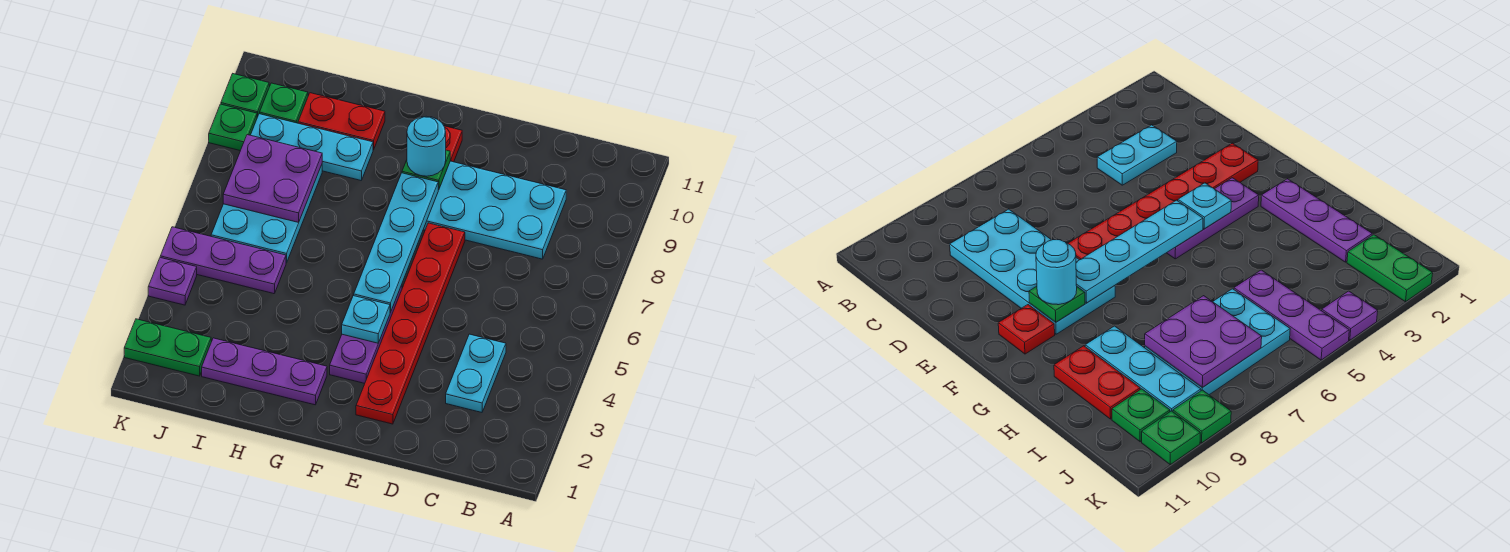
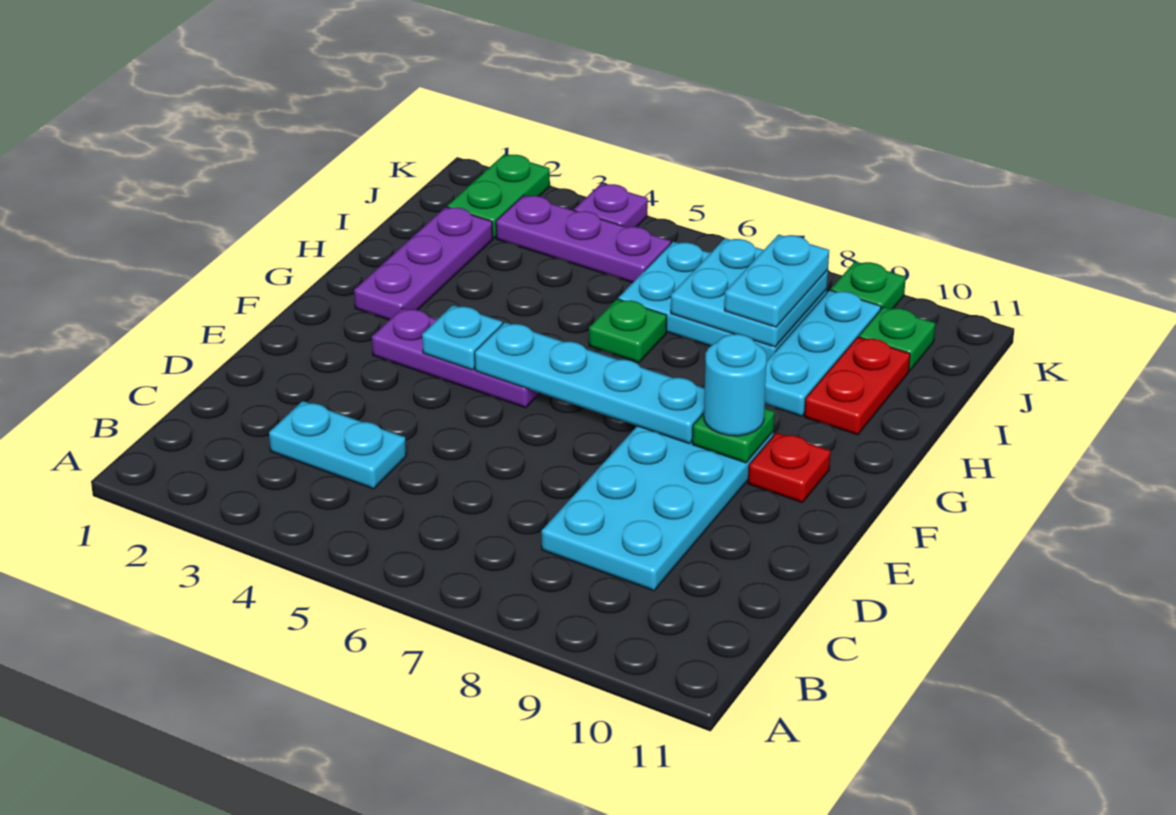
red plate E2:E7 level 1 -> none
purple plate I5:K5 level 1 -> purple plate J3:J5 level 1
purple plate I7:J8 level 2 -> cyan plate I7:J8 level 2
none -> cyan plate I8:J8 level 3
green plate K10 level 1 -> green plate H6 level 1

